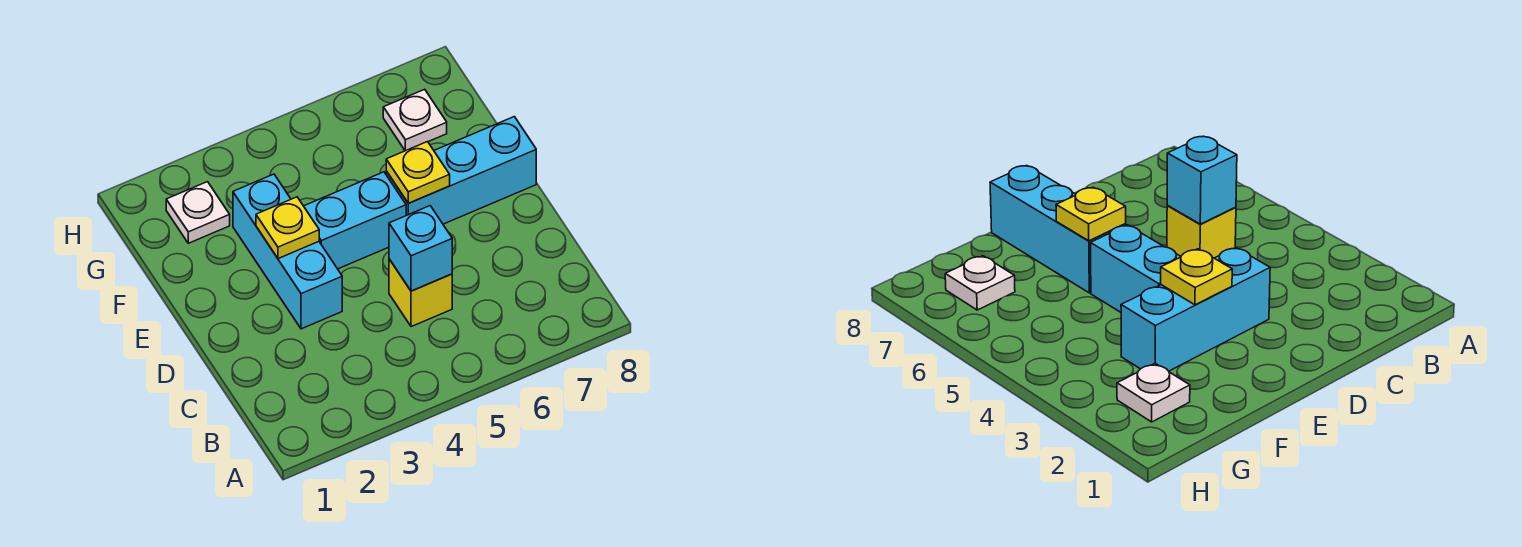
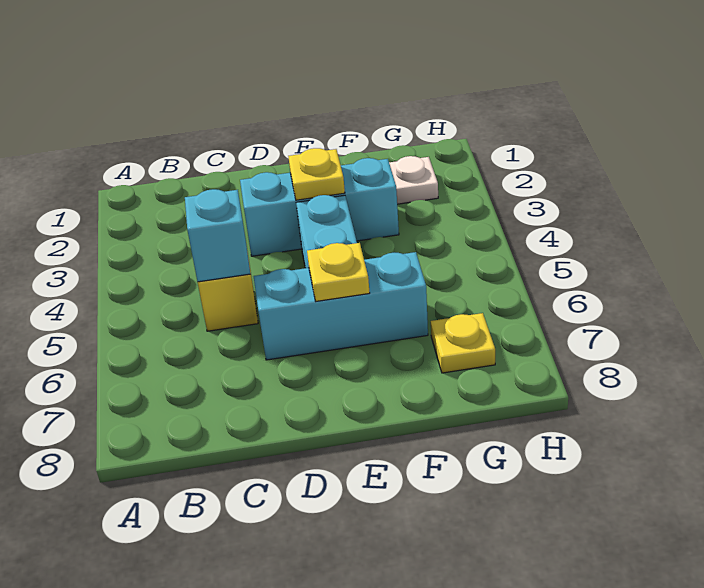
cyan brick E6:E8 level 1 -> cyan brick D6:F6 level 1
white plate G7 level 1 -> yellow plate G7 level 1

